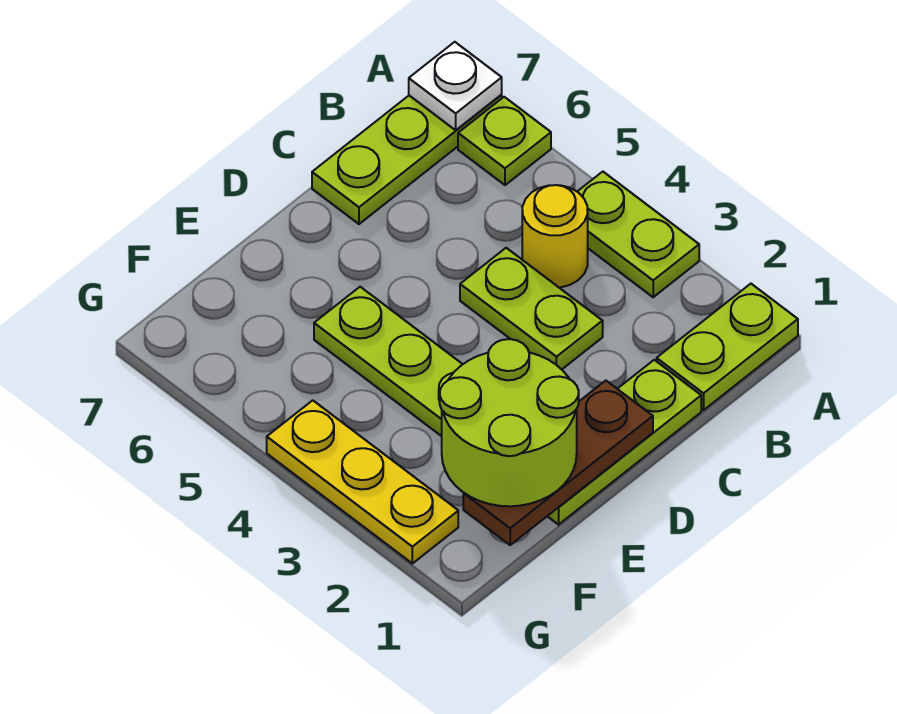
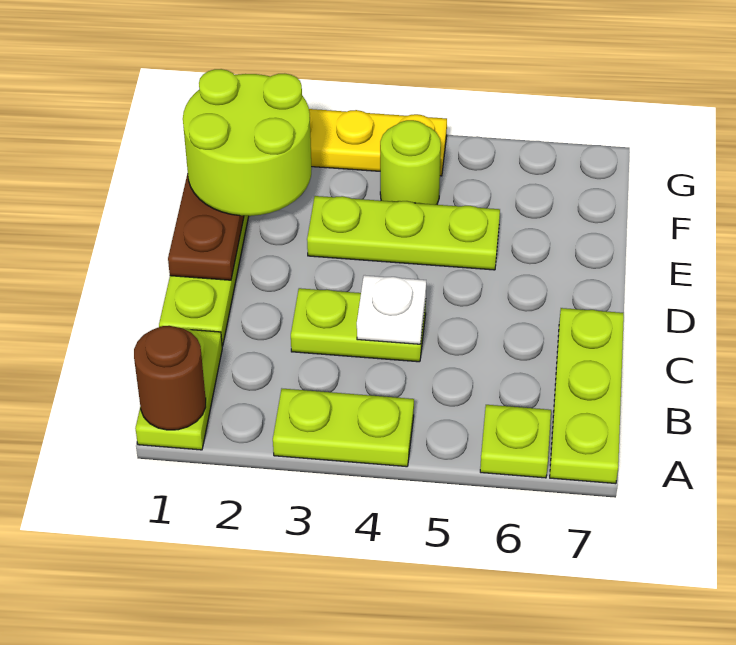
none -> brown round brick A1 level 2
white plate A7 level 2 -> white plate C4 level 2
yellow round brick B4 level 1 -> none
none -> lime round brick F4 level 1

